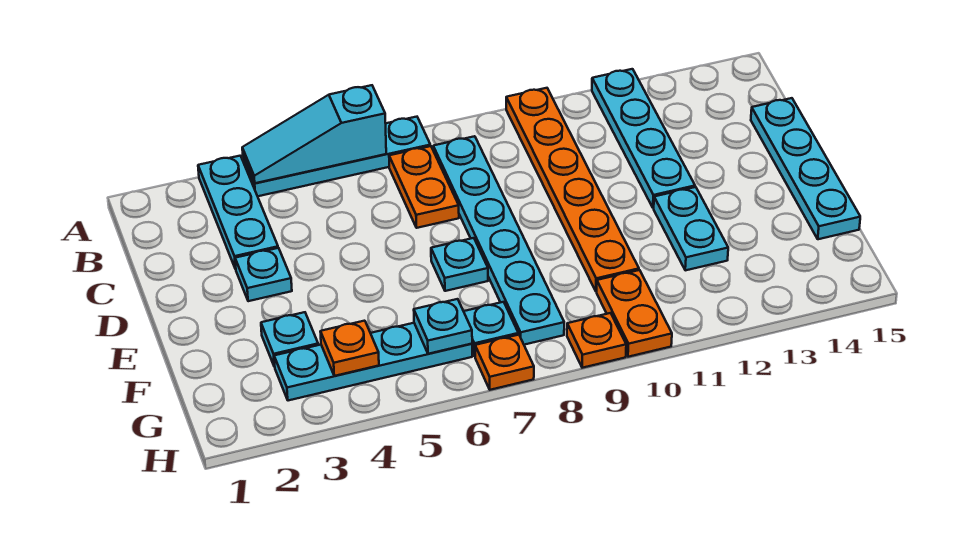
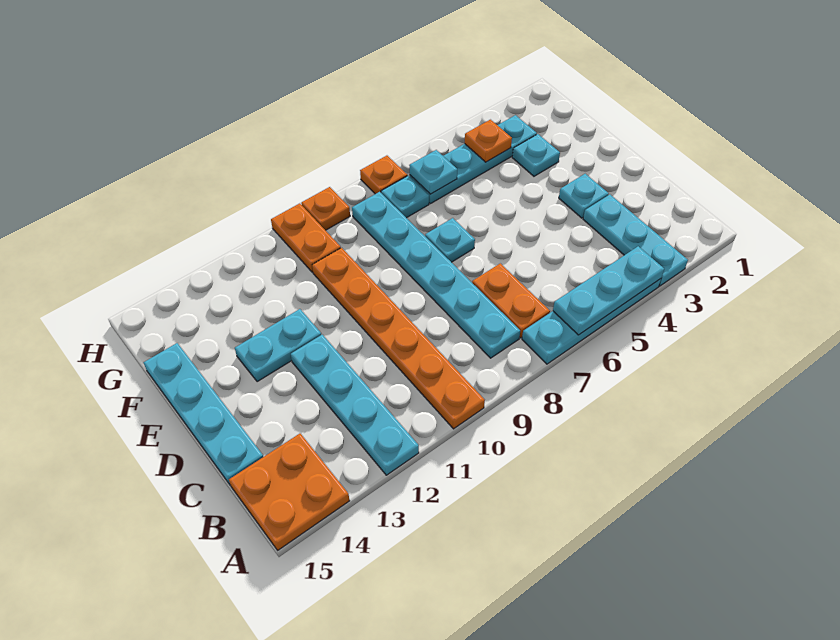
cyan slope A4:A6 level 2 top 6 -> cyan plate A4:A6 level 2
none -> orange plate A14:B15 level 1
cyan plate E12:F12 level 1 -> cyan plate E12:E13 level 1

